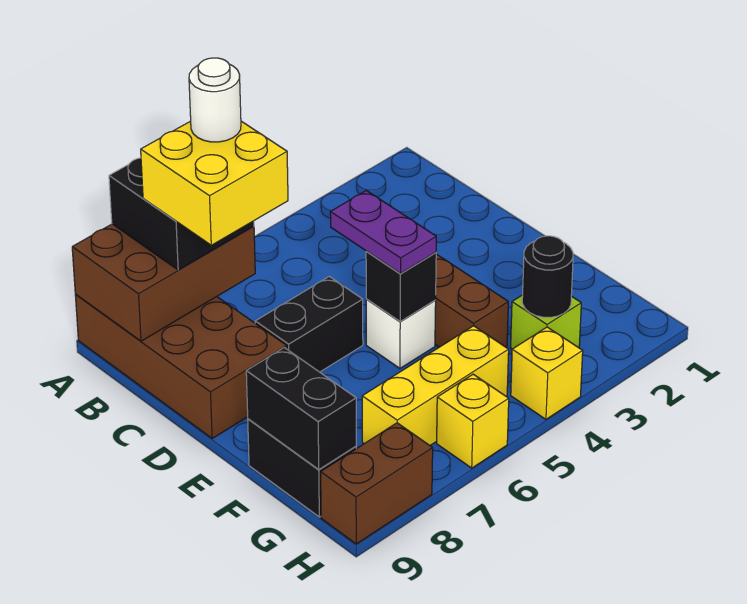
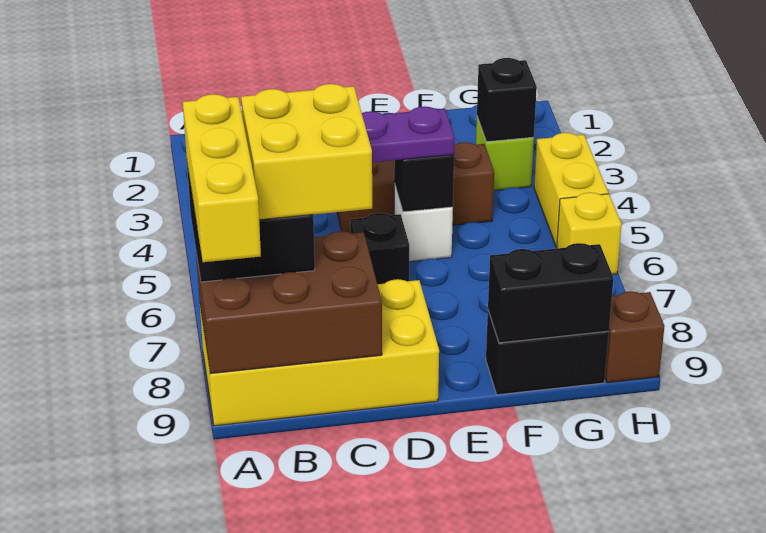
brown brick A7:B9 level 2 -> brown brick A8:C9 level 2
brown brick A8:D9 level 1 -> yellow brick A8:D9 level 1
white round brick B7 level 5 -> none
black brick D6:D7 level 1 -> black brick D6 level 1
black round brick G3 level 2 -> black brick G3 level 2
yellow brick G5:G7 level 1 -> yellow brick A7:A9 level 4
yellow brick H4 level 1 -> yellow brick H4:H5 level 1
brown brick H8:H9 level 1 -> brown brick H9 level 1

